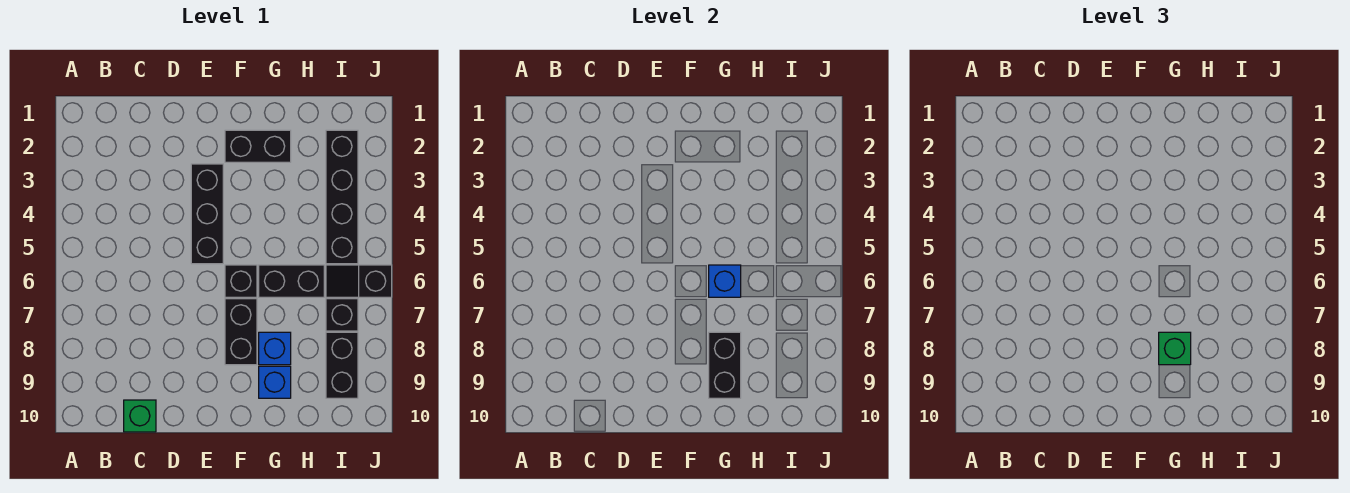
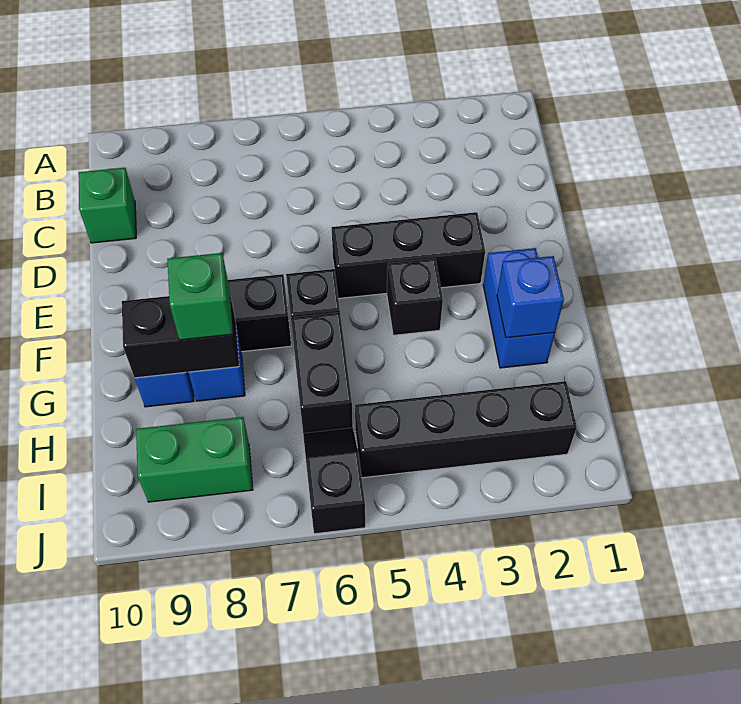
black brick F2:G2 level 1 -> blue brick F2:G2 level 1
blue brick G6 level 2 -> blue brick G2 level 2
black brick I7 level 1 -> black brick F4 level 1
black brick I8:I9 level 1 -> green brick I8:I9 level 1

